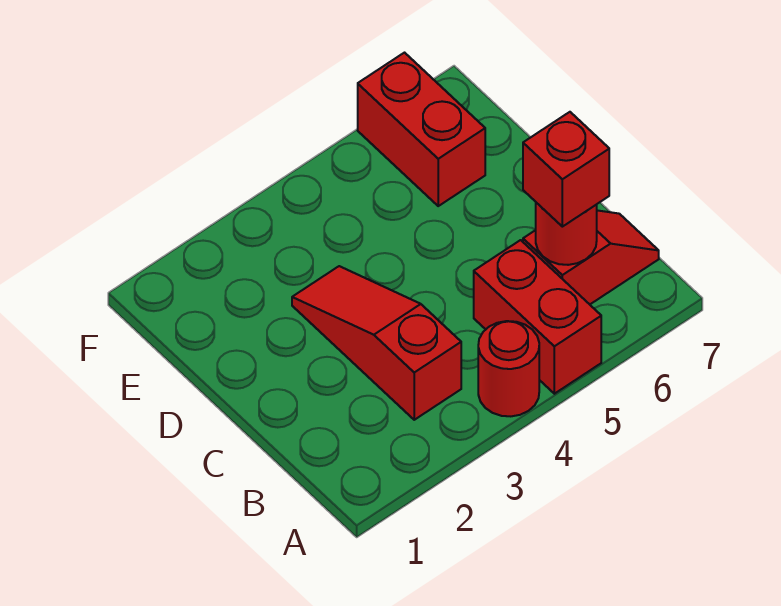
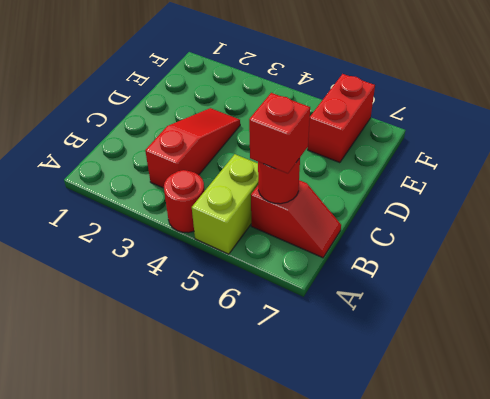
red brick A5:B5 level 1 -> lime brick A5:B5 level 1

